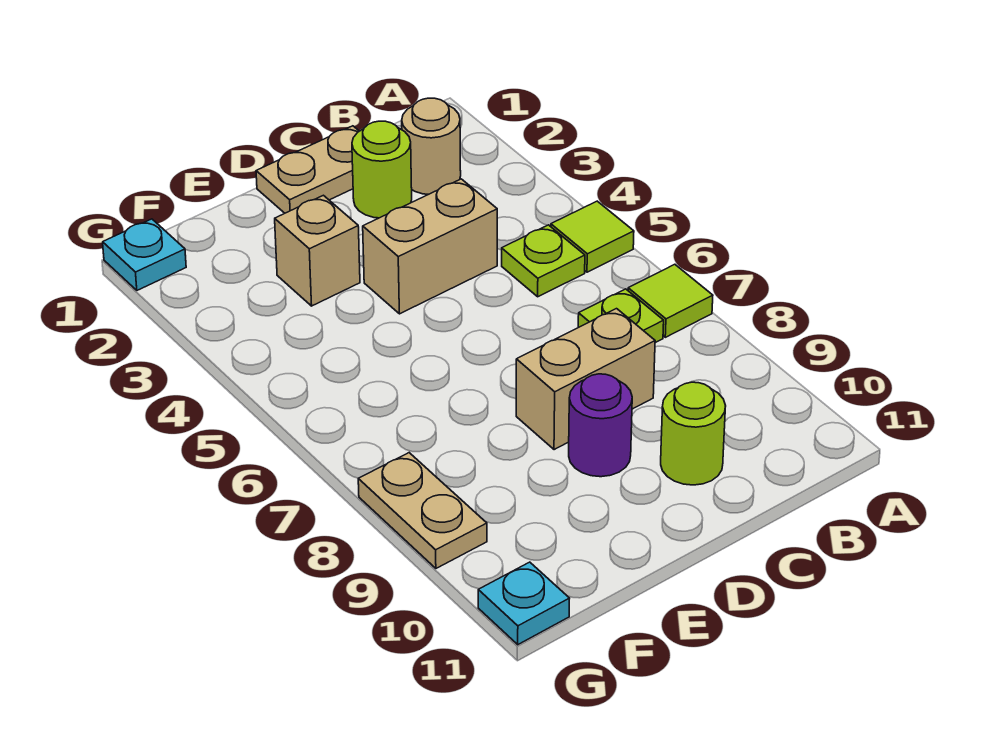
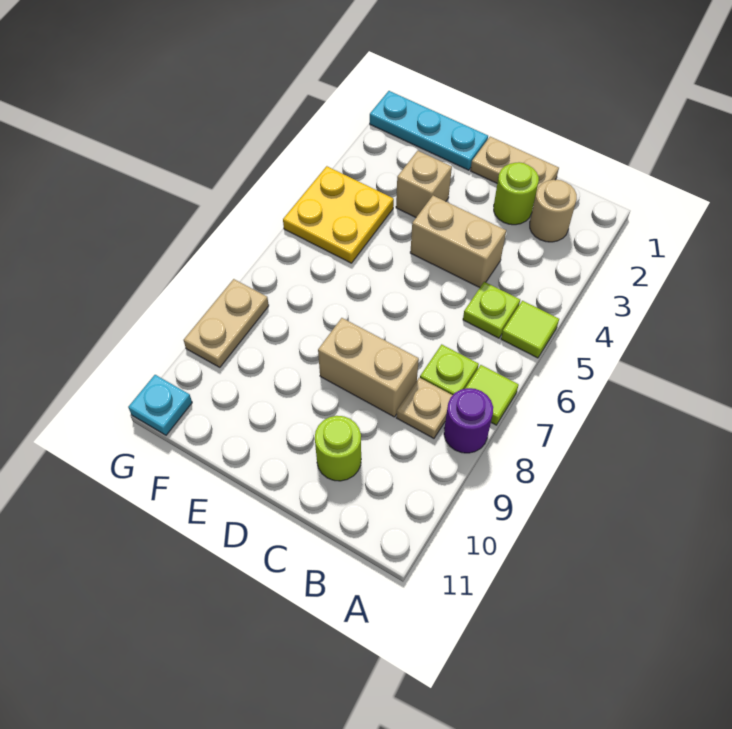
none -> tan plate B8 level 1
purple round brick D9 level 1 -> purple round brick A8 level 1
none -> yellow plate F4:G5 level 1
cyan plate G1 level 1 -> cyan plate E1:G1 level 1

